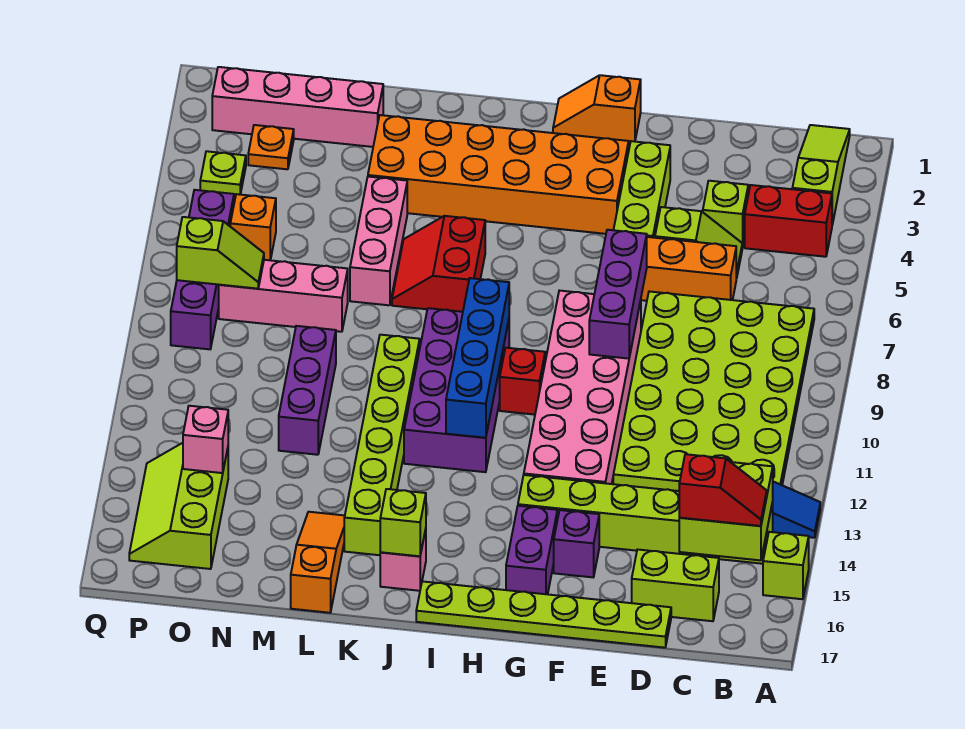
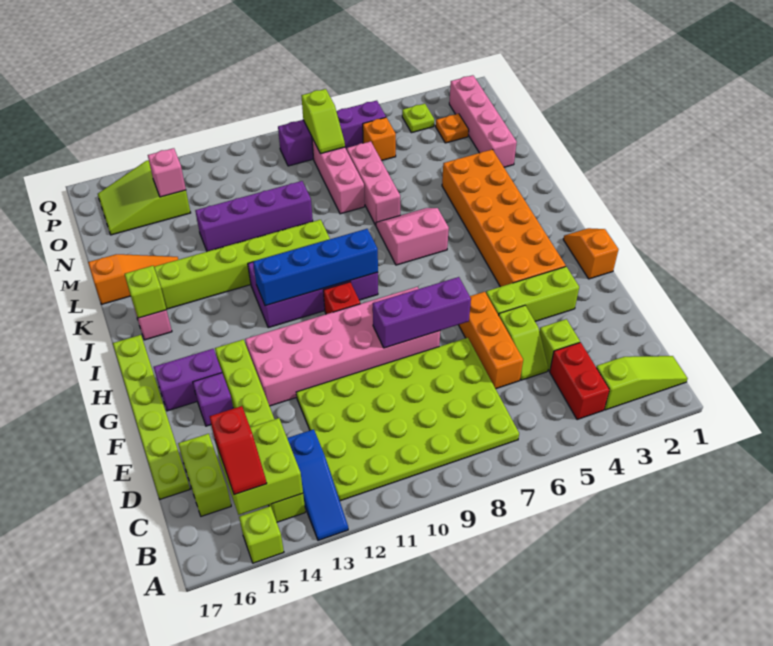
red slope J6:K7 level 1 top J -> pink slope J6:K7 level 1 top J
pink brick L5:L7 level 1 -> pink brick L7:N7 level 1
purple brick M10:M12 level 1 -> purple brick M10:M13 level 1
lime slope O14:P16 level 1 top O -> lime slope O14:P16 level 1 top 14

